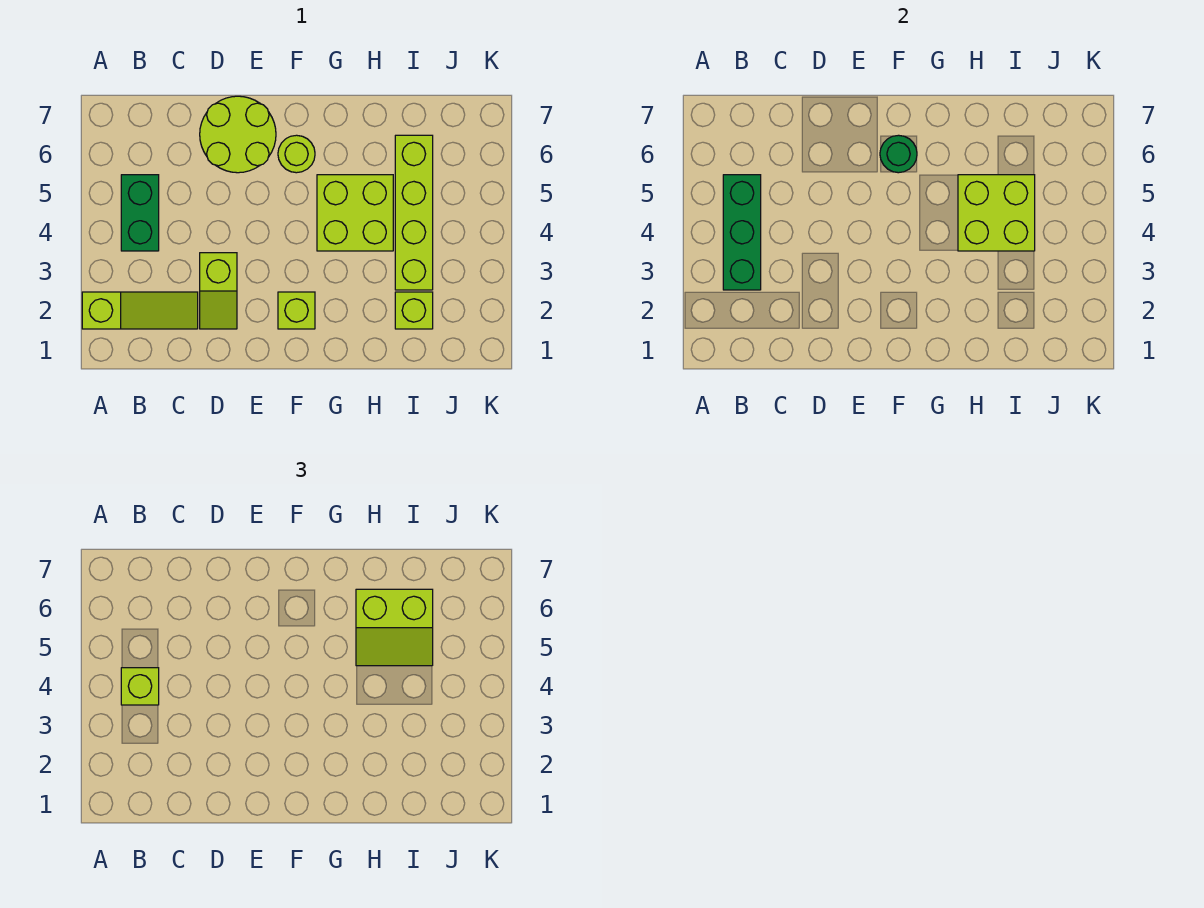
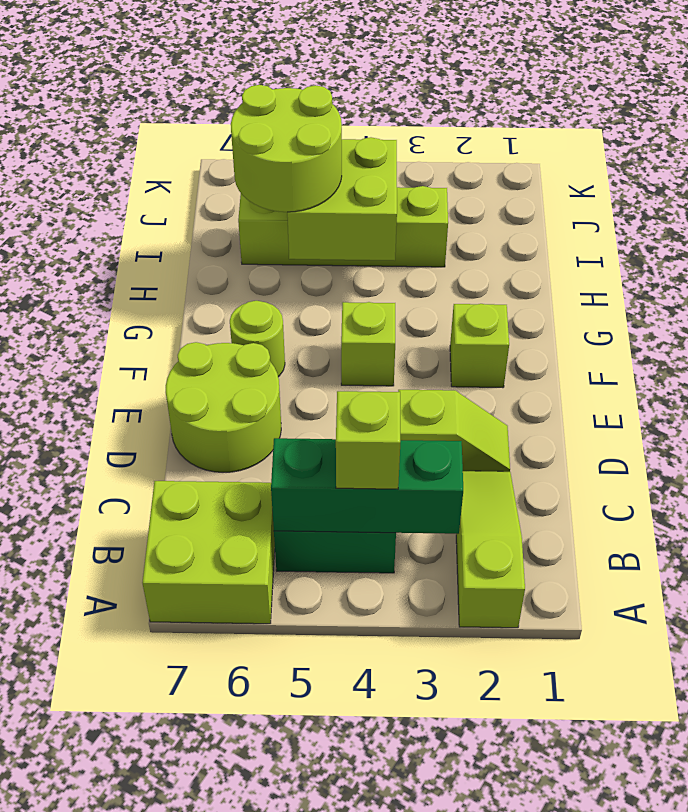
green round brick F6 level 2 -> none
lime brick G4:H5 level 1 -> lime brick A6:B7 level 1
lime slope H5:I6 level 3 top 6 -> lime round brick H5:I6 level 3
lime brick I2 level 1 -> lime brick F4 level 1

